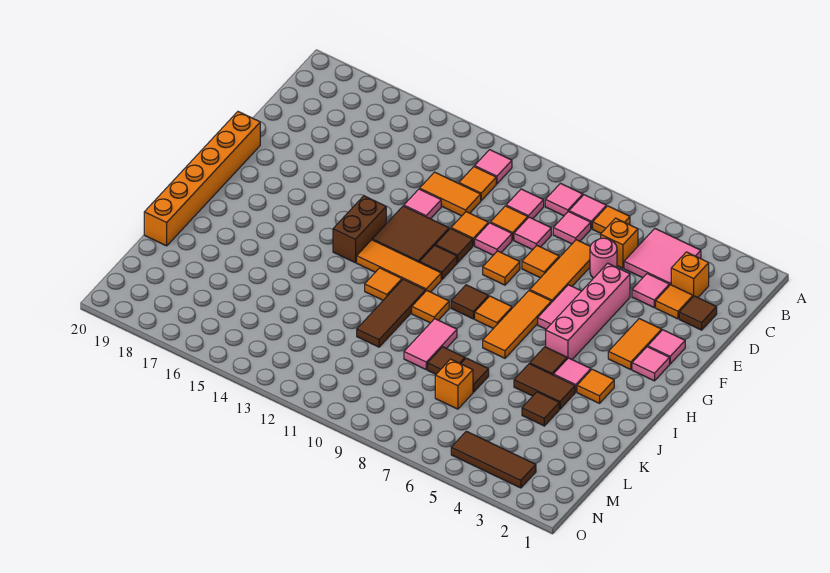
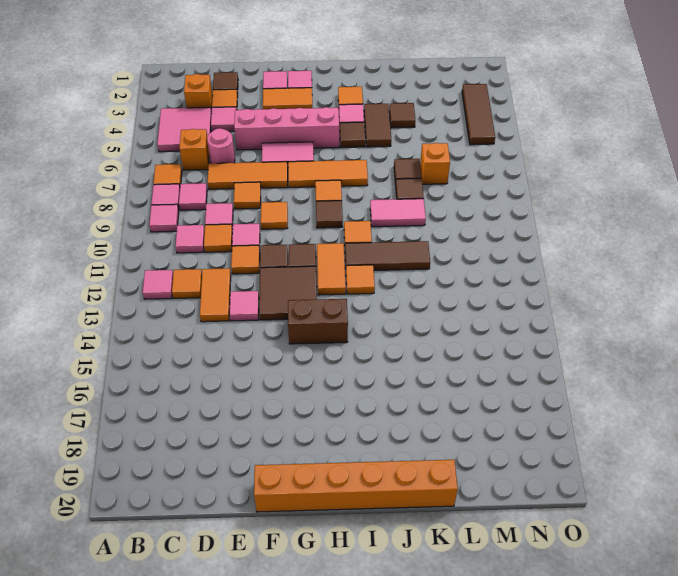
orange tile H11:H13 level 1 -> orange tile H11:H12 level 1

